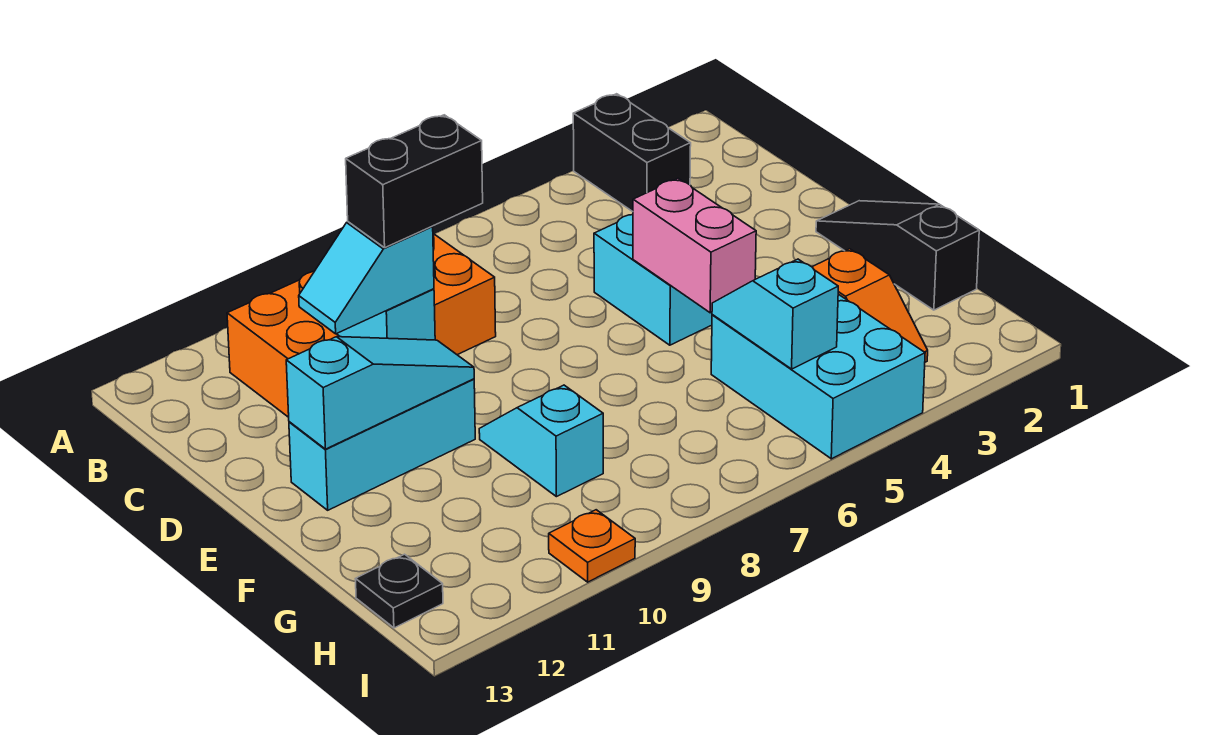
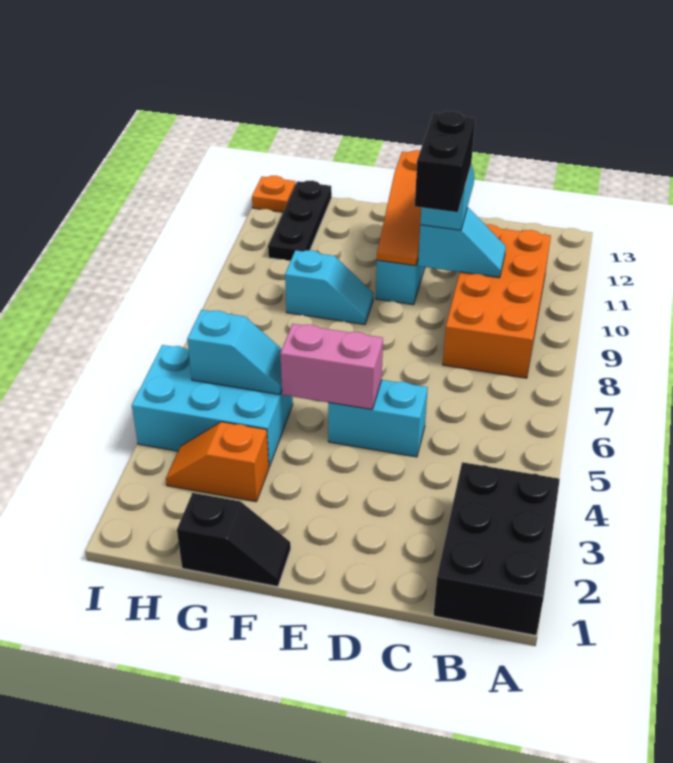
black brick A3:B3 level 1 -> black brick A1:B3 level 1
black slope E1:G1 level 1 top G -> black slope F1:G1 level 1 top G
cyan slope E10:E12 level 2 top 12 -> orange slope E10:E12 level 2 top 12
black plate H13 level 1 -> black plate H11:H13 level 1
orange plate I10 level 1 -> orange plate I13 level 1

